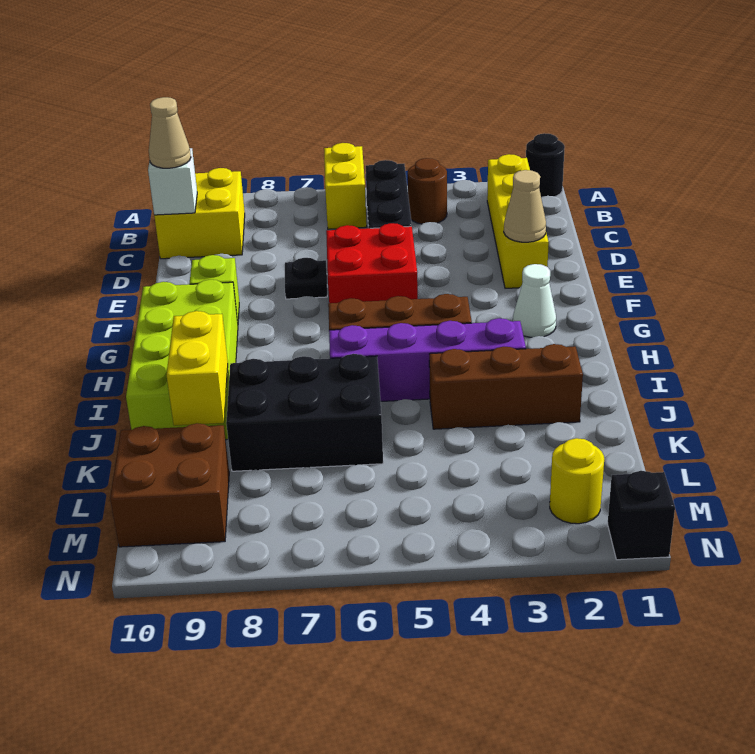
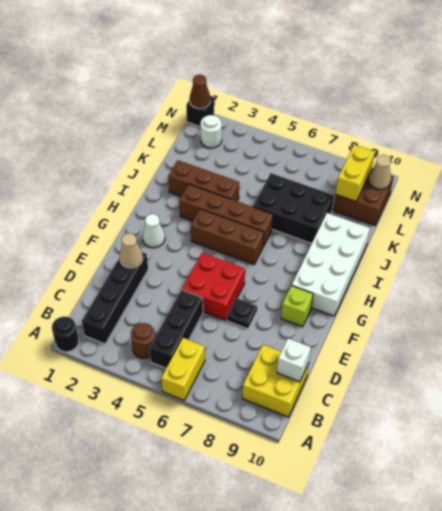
yellow brick B2:E2 level 1 -> black brick B2:E2 level 1
tan cone C10 level 3 -> tan cone M10 level 2
lime brick G9:J10 level 1 -> white brick G9:J10 level 1
purple brick I3:I6 level 1 -> brown brick I3:I6 level 1
yellow brick J9:K9 level 2 -> yellow brick L9:M9 level 2
yellow round brick M2 level 1 -> white round brick M2 level 1
none -> brown cone N1 level 2

